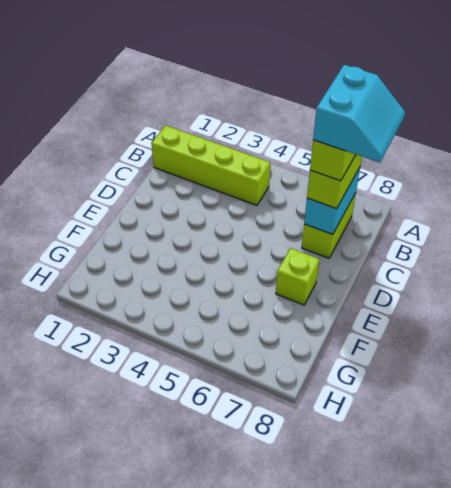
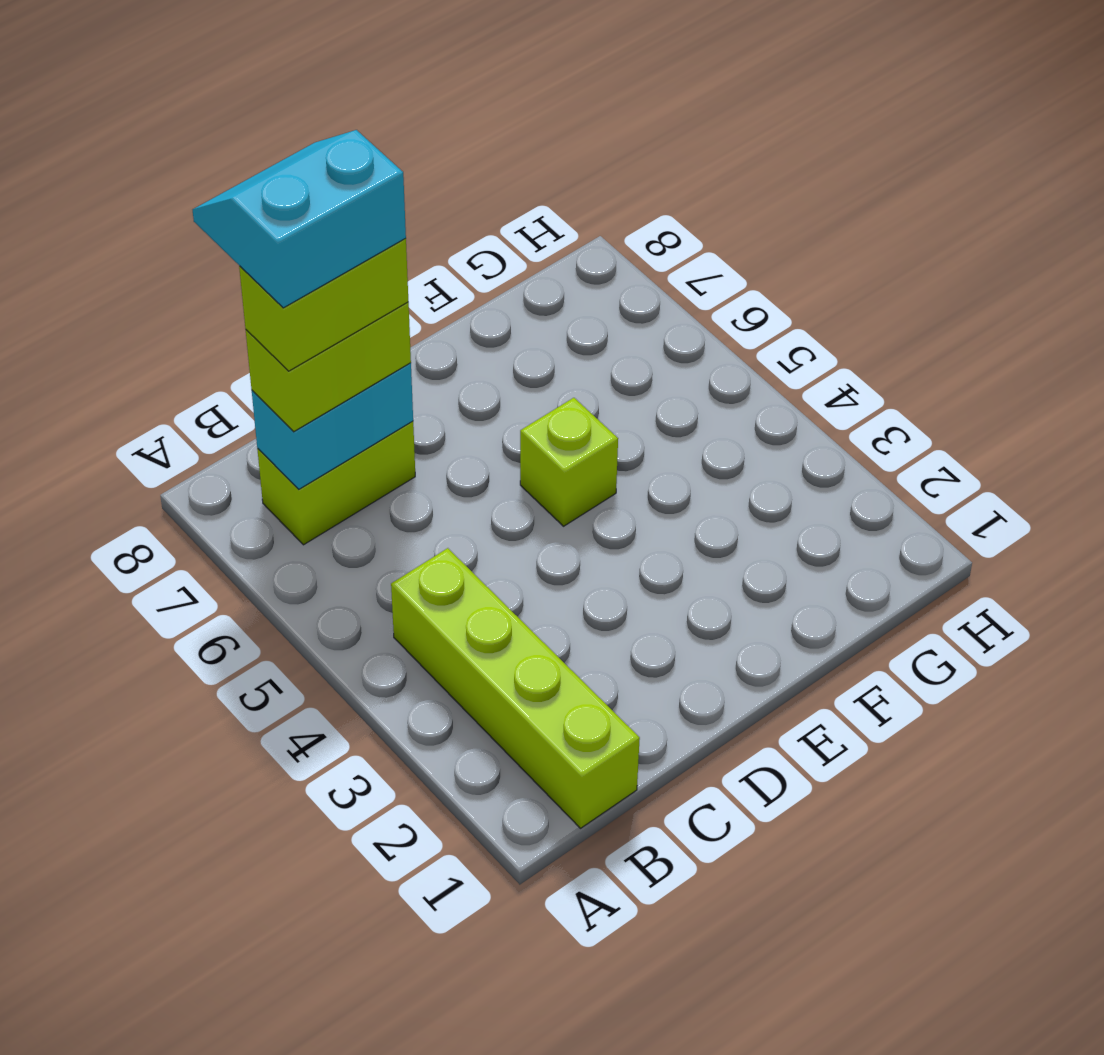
lime brick E7 level 1 -> lime brick E5 level 1

